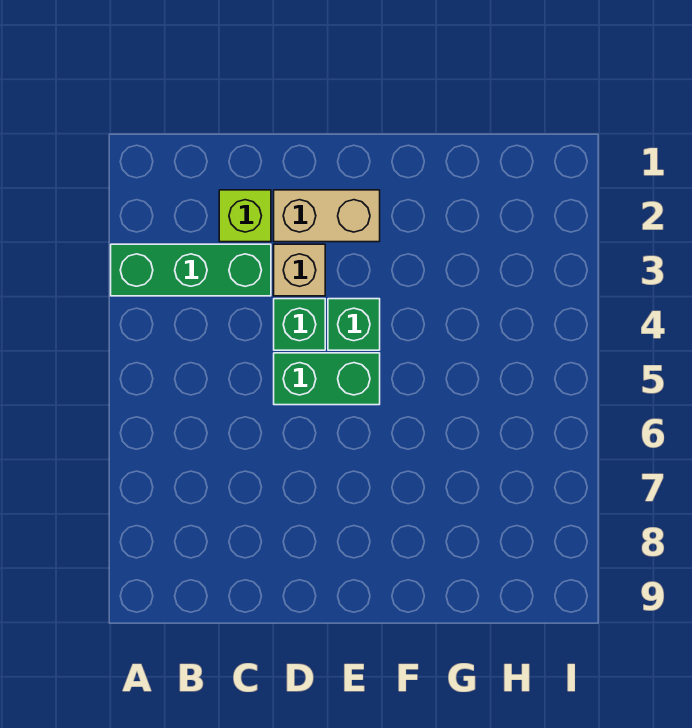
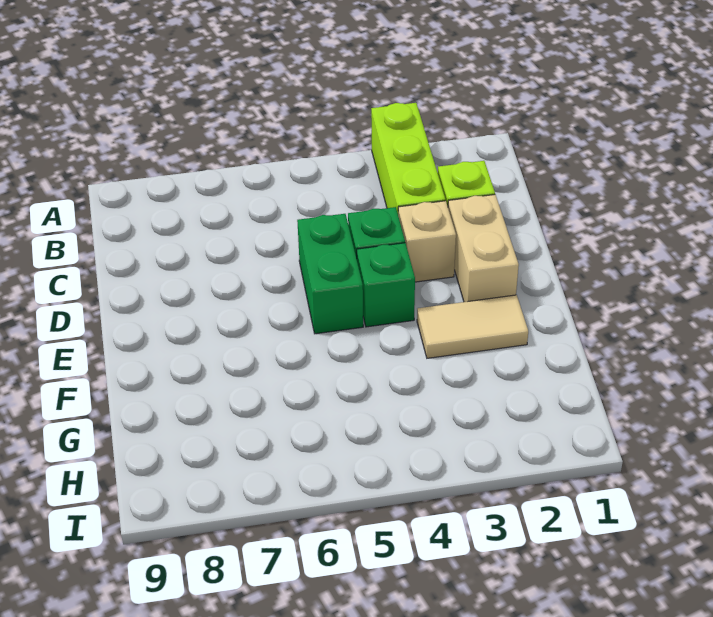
green brick A3:C3 level 1 -> lime brick A3:C3 level 1
none -> tan tile F2:F3 level 1

